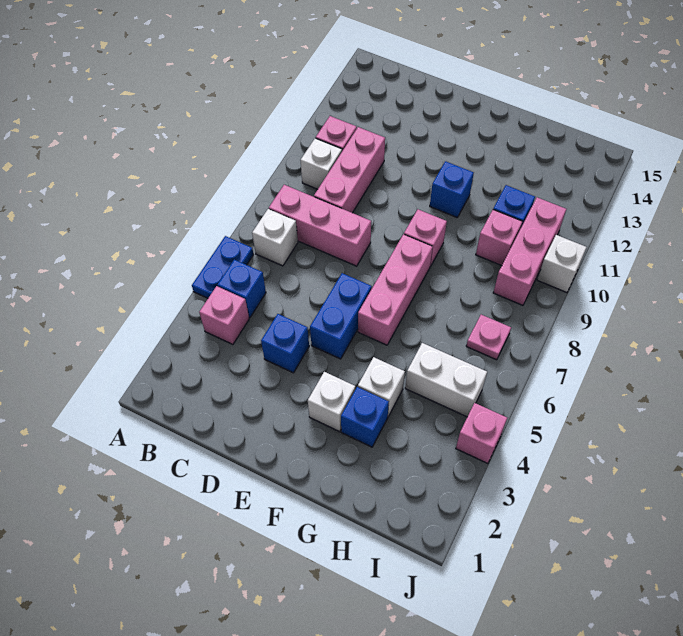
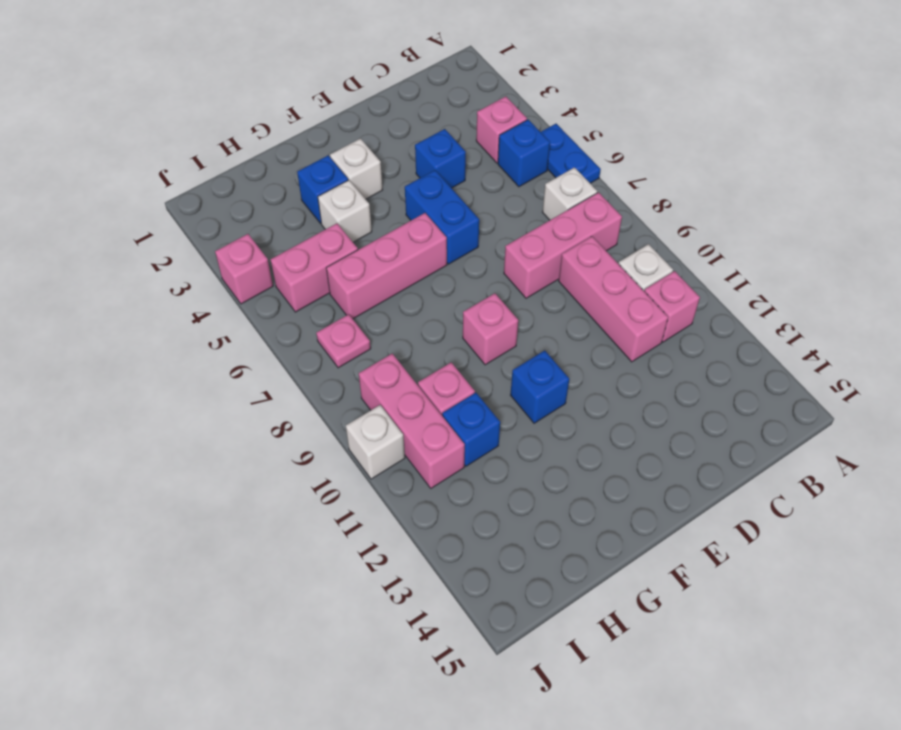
pink brick F6:F8 level 1 -> pink brick F6:H6 level 1
white brick H5:I5 level 1 -> pink brick H5:I5 level 1

